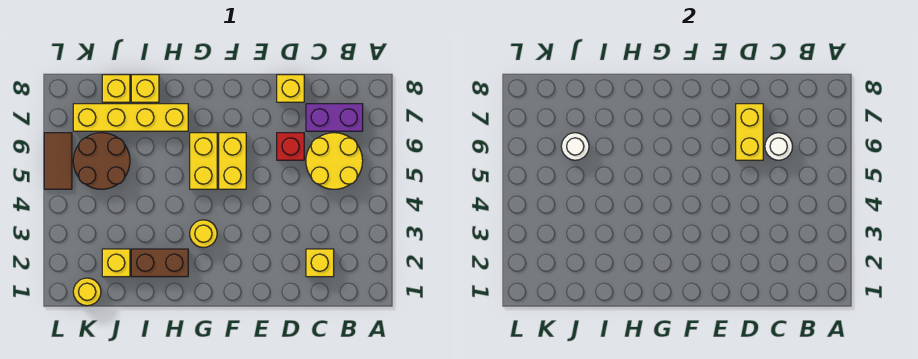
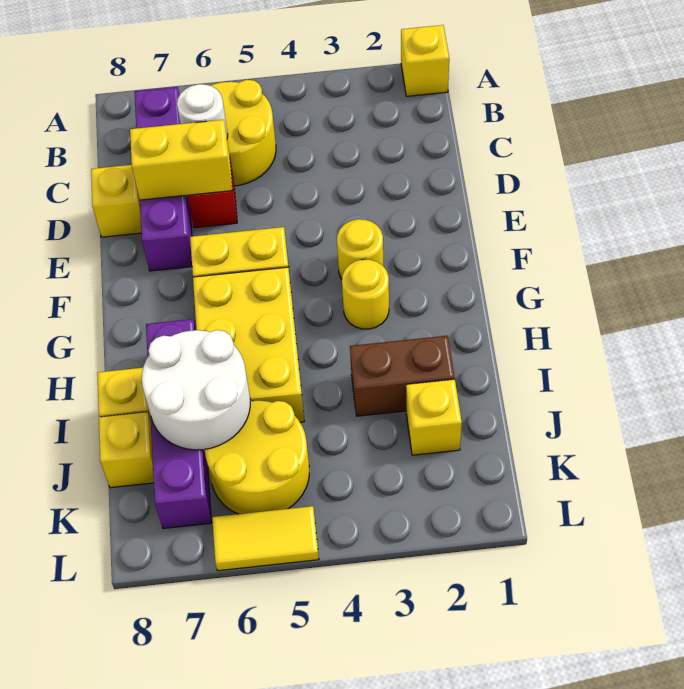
purple brick B7:C7 level 1 -> purple brick B7:E7 level 1
yellow brick C2 level 1 -> yellow brick A1 level 1
yellow brick G5:G6 level 1 -> yellow brick G5:I6 level 1
brown brick H2:I2 level 1 -> brown brick I2:I3 level 1
yellow brick H7:K7 level 1 -> purple brick H7:K7 level 1
brown round brick J5:K6 level 1 -> yellow round brick J5:K6 level 1
white round brick J6 level 2 -> white round brick I6:J7 level 2
yellow round brick K1 level 1 -> yellow round brick F3 level 1
brown tile L5:L6 level 1 -> yellow tile L5:L6 level 1

